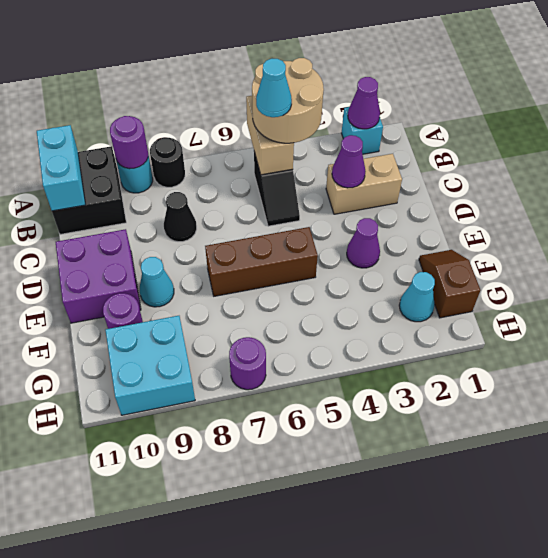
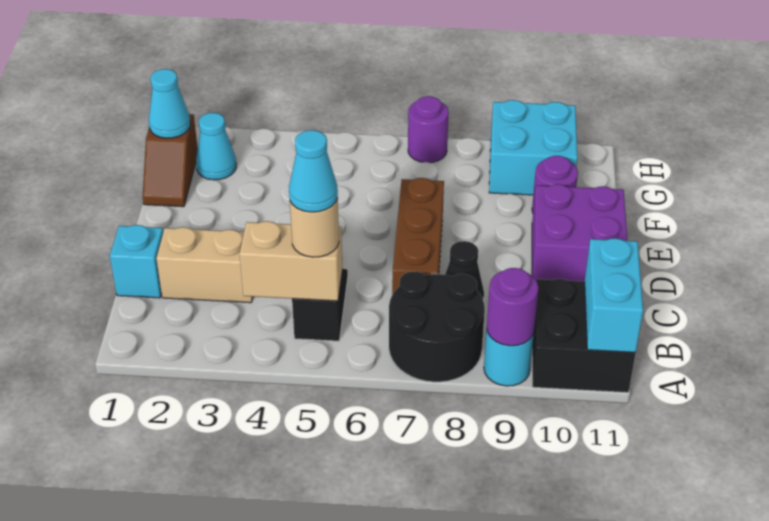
cyan brick A2 level 1 -> cyan brick C1 level 1
purple cone A2 level 2 -> none
tan round brick A4:B5 level 3 -> tan round brick B5 level 3
tan brick A5:B5 level 2 -> tan brick B4:B5 level 2
black round brick A8 level 1 -> black round brick A7:B8 level 1
purple cone C3 level 2 -> none
purple cone E3 level 1 -> none
brown brick E5:E7 level 1 -> brown brick C7:E7 level 1
cyan cone E9 level 1 -> cyan cone G1 level 2

